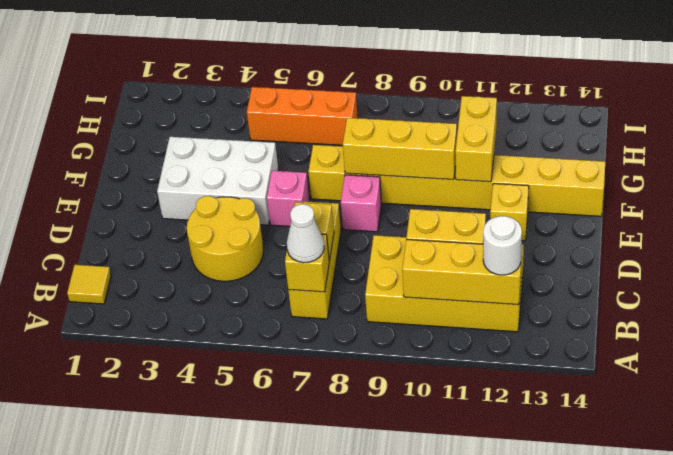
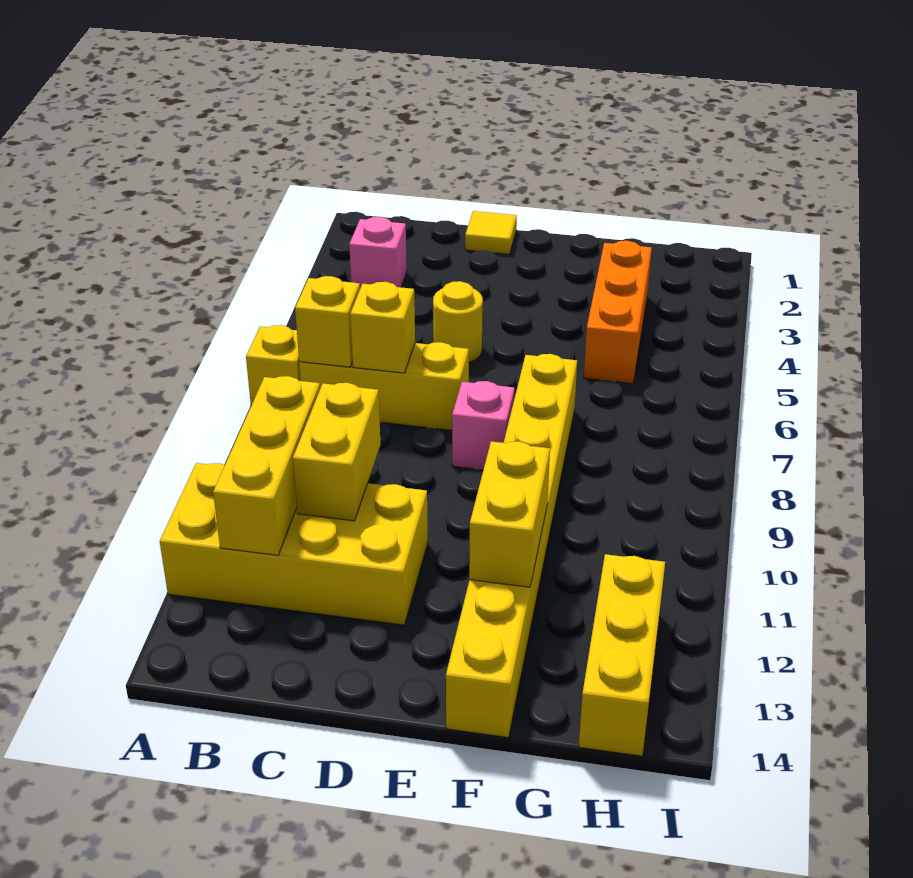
yellow tile B1 level 1 -> yellow tile D1 level 1
white cone B7 level 3 -> none
yellow brick B9:C12 level 1 -> yellow brick A11:D12 level 1
white round brick B12 level 3 -> none
yellow round brick C4:D5 level 1 -> yellow round brick D5 level 1
white brick E3:F5 level 1 -> none
pink brick E6 level 1 -> pink brick B3 level 1
yellow brick E12 level 1 -> yellow brick A7 level 1
yellow brick F8:F10 level 2 -> yellow brick H12:H14 level 1
yellow brick F11:G11 level 2 -> yellow brick F11:F12 level 2
orange brick H5:H7 level 1 -> orange brick G3:G5 level 1

